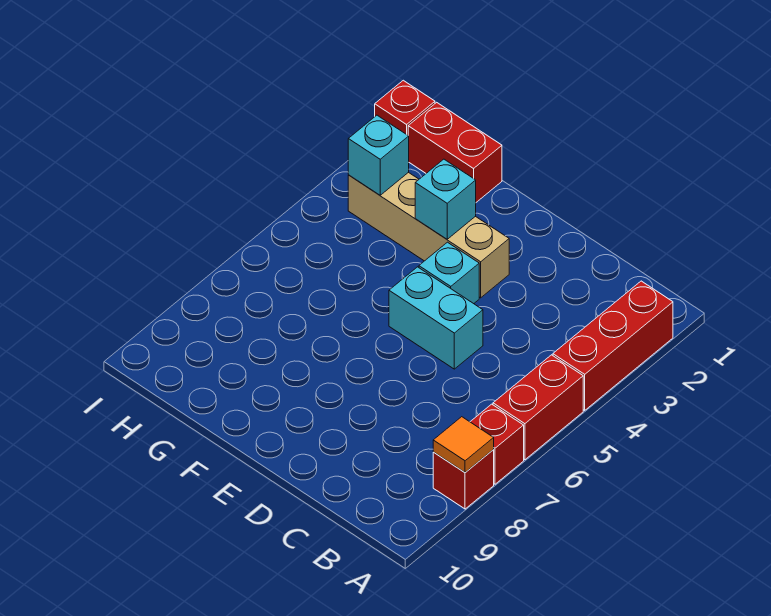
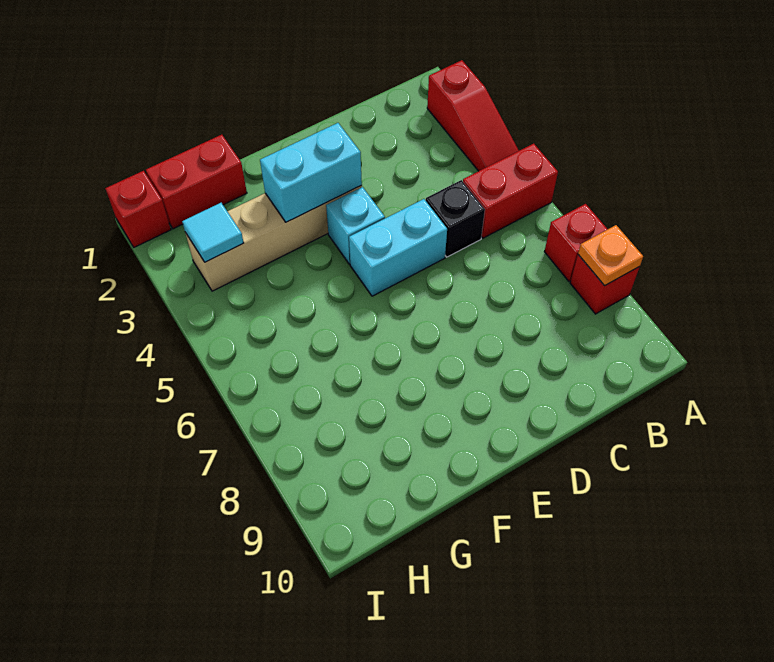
red brick A2:A4 level 1 -> red slope A2:A4 level 1 top 2
red brick A5:A6 level 1 -> red brick A5:B5 level 1
orange tile A8 level 2 -> orange plate A8 level 2
none -> black brick C5 level 1
cyan brick F3 level 2 -> cyan brick E3:F3 level 2
cyan brick H3 level 2 -> cyan tile H3 level 2

